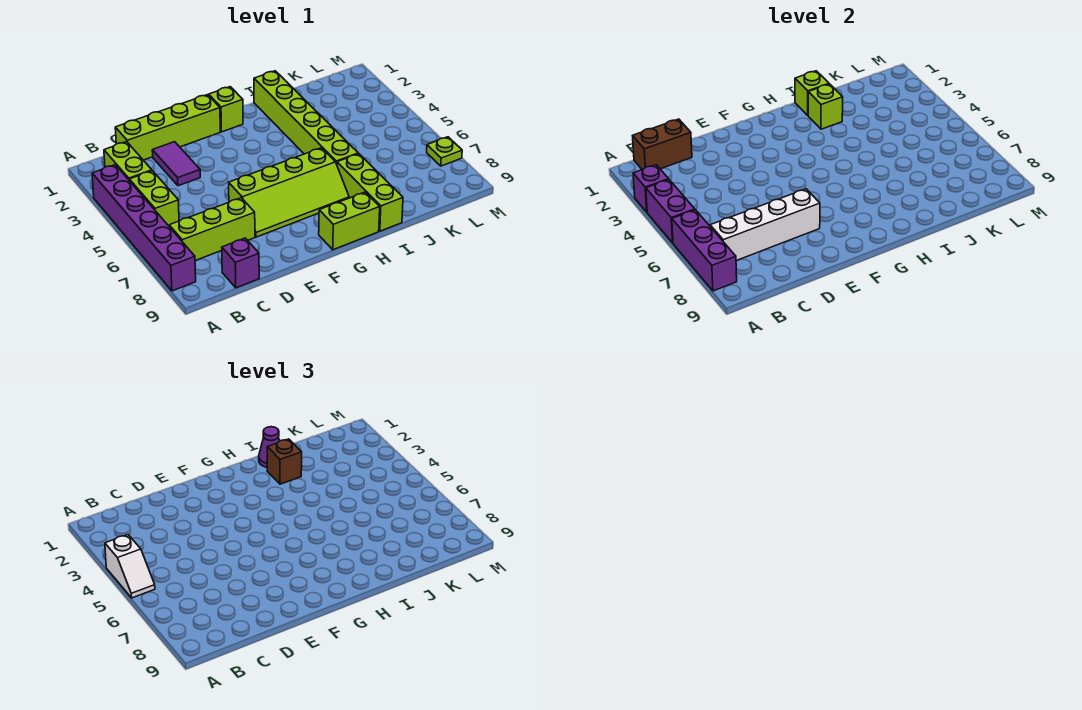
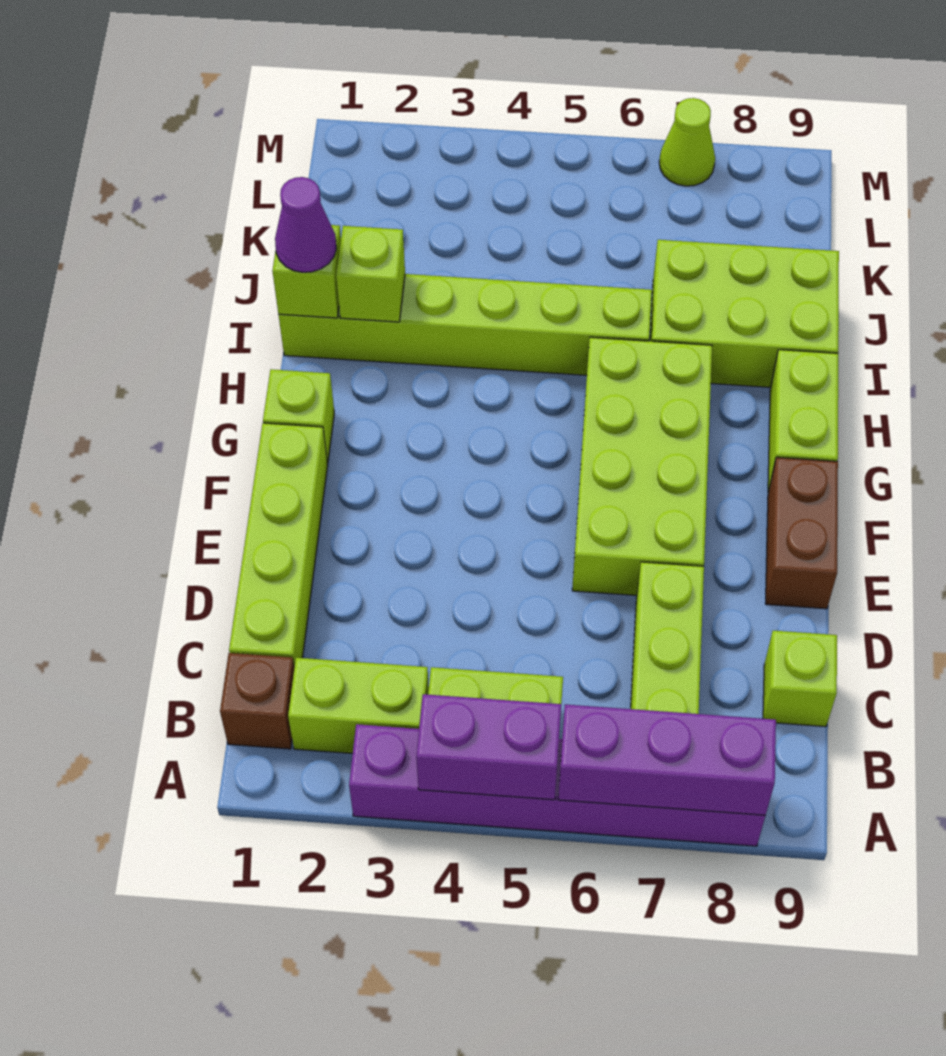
purple brick A3 level 2 -> none
white slope A4:A5 level 3 top 4 -> none
brown brick B1:C1 level 2 -> brown brick E9:F9 level 1
white brick B7:E7 level 2 -> none
purple brick C9 level 1 -> lime brick C9 level 1
purple tile D2:D3 level 1 -> none
lime slope E6:H7 level 1 top 6 -> lime brick E6:H7 level 1
brown brick I2 level 3 -> brown brick B1 level 1
lime brick I7:I9 level 1 -> lime brick I7:J9 level 1
lime plate M7 level 1 -> lime cone M7 level 1

